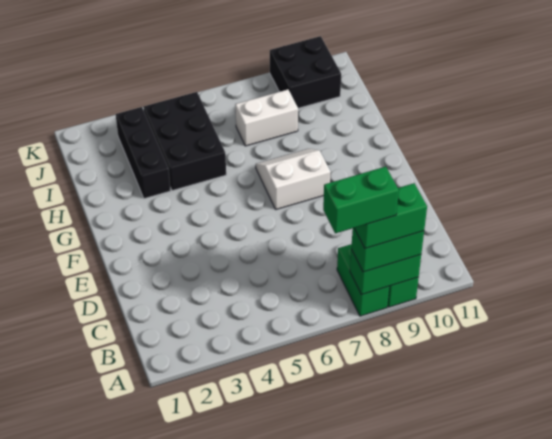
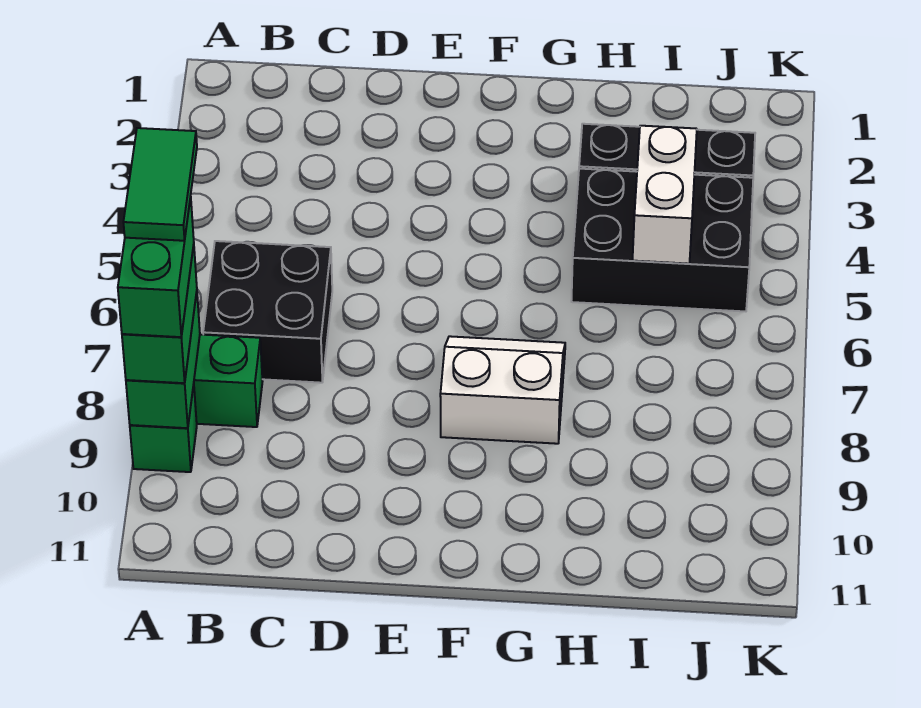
green brick A7:A8 level 5 -> green tile A7:A8 level 5
white slope F7:G8 level 1 top F -> white slope F7:G8 level 1 top 8
white brick I7:I8 level 1 -> white brick I4:I5 level 2
black brick J9:K10 level 1 -> black brick B6:C7 level 1

